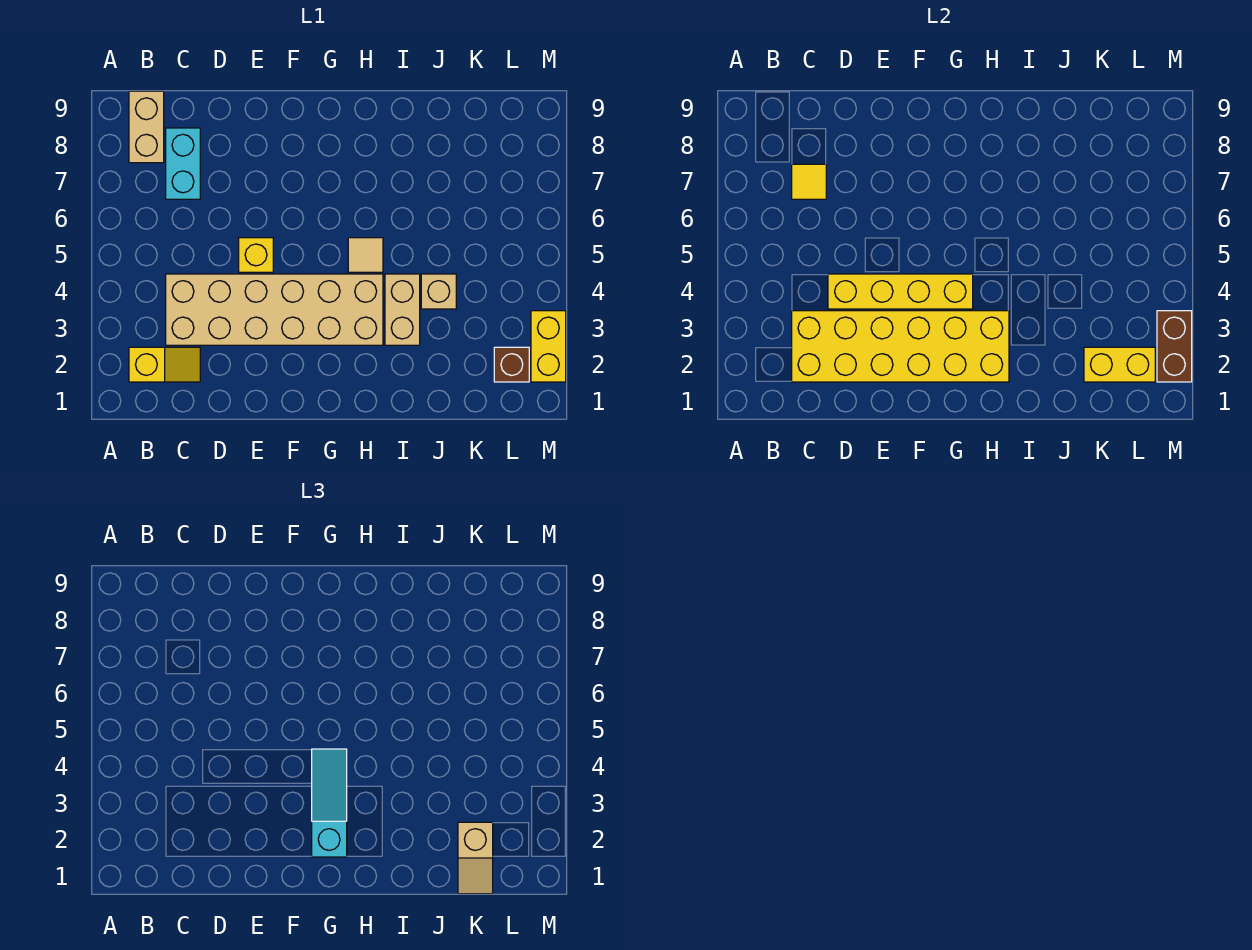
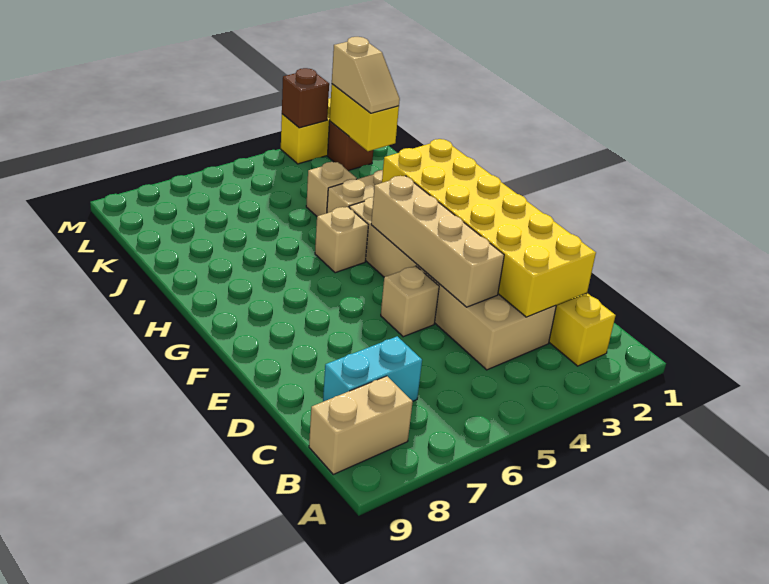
yellow tile C7 level 2 -> none
yellow brick D4:G4 level 2 -> tan brick D4:G4 level 2
yellow brick E5 level 1 -> tan brick E5 level 1
cyan slope G2:G4 level 3 top 2 -> none
tan tile H5 level 1 -> tan brick H5 level 1
tan slope K1:K2 level 3 top 2 -> tan slope K2:L2 level 3 top L
brown brick M2:M3 level 2 -> brown brick M3 level 2

